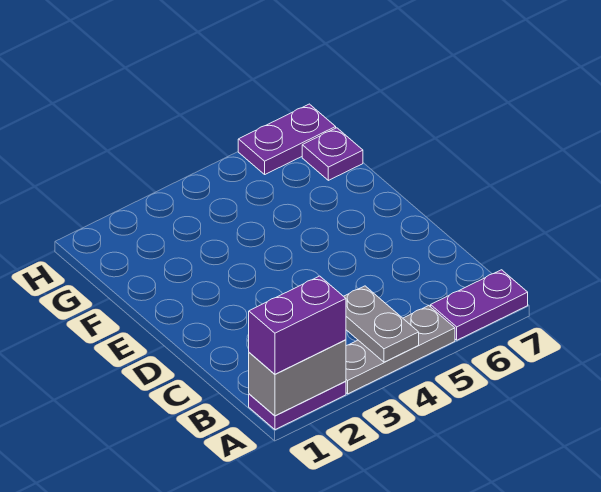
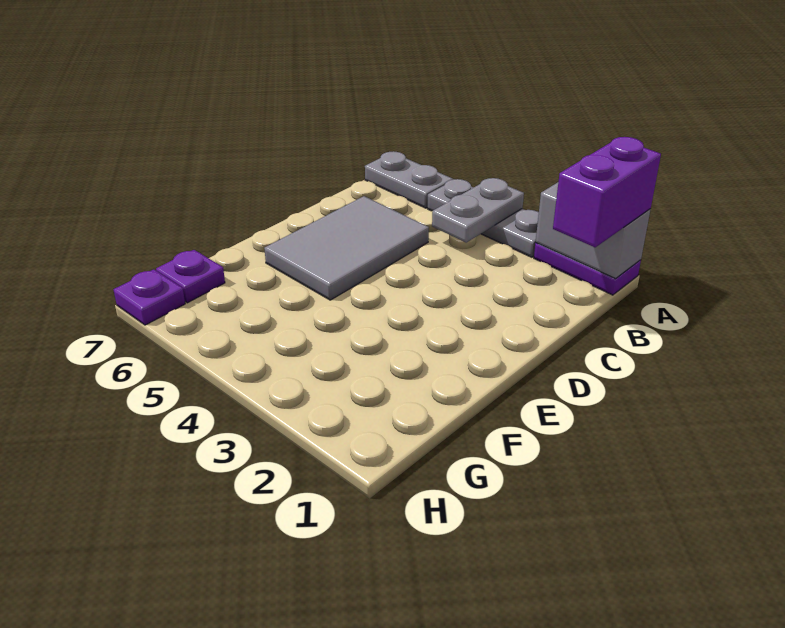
purple brick A1:A2 level 3 -> purple brick A1:B1 level 3
purple plate A6:A7 level 1 -> grey plate A6:A7 level 1
none -> grey tile C5:E6 level 1
purple plate H6:H7 level 1 -> purple plate H7 level 1

